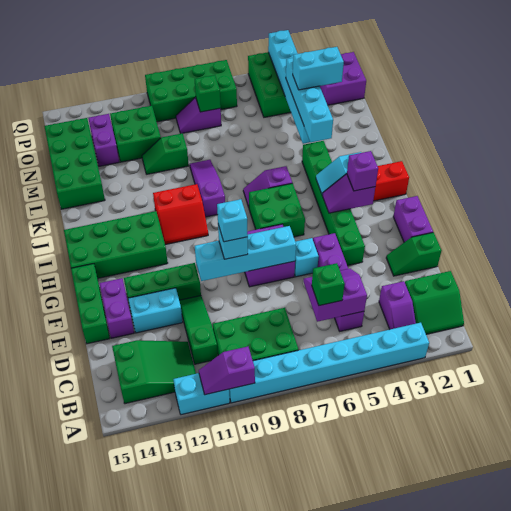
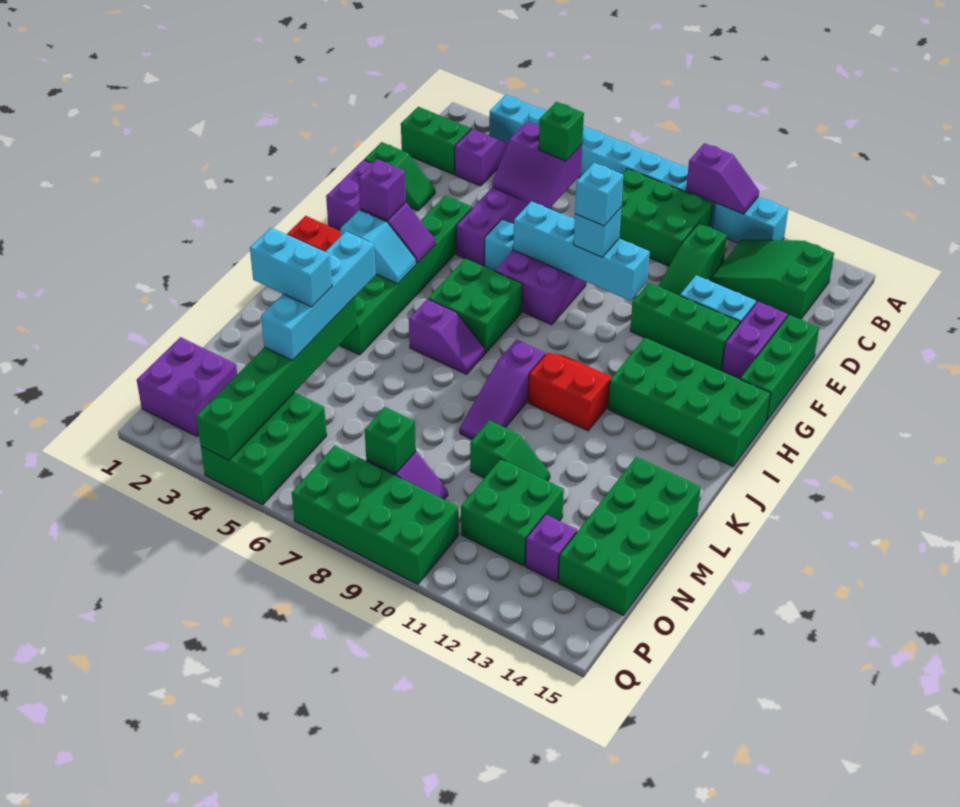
cyan brick L4:Q4 level 2 -> green brick L4:Q4 level 2
purple brick N13:O13 level 1 -> purple brick O13 level 1

